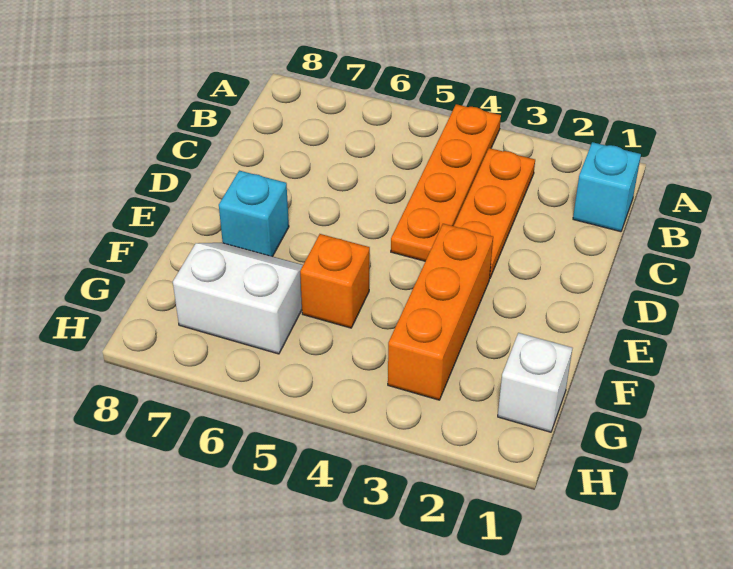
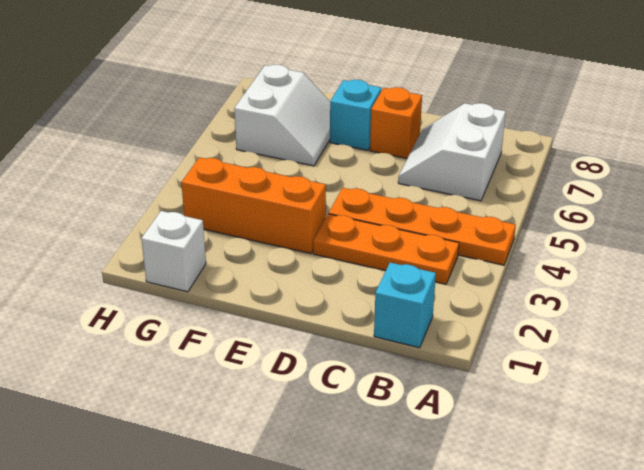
none -> white slope B6:C7 level 1 top B
orange brick F5 level 1 -> orange brick D7 level 1

